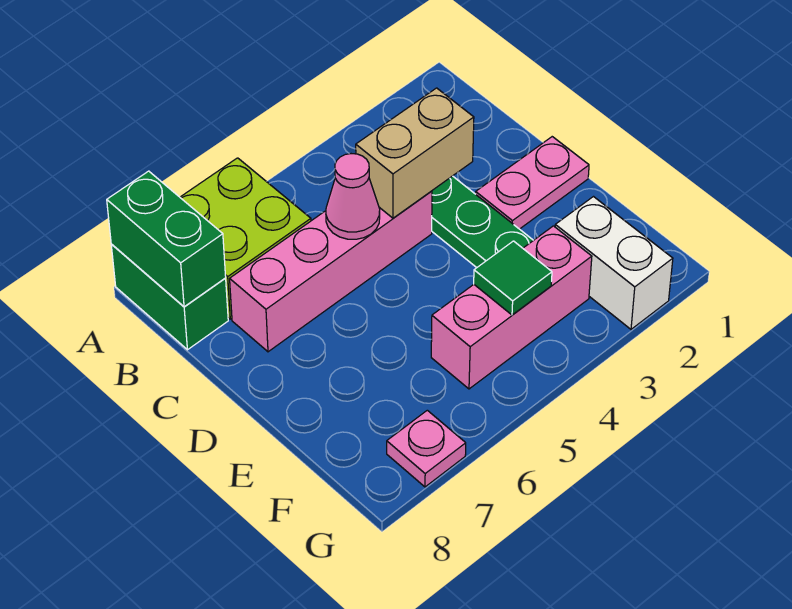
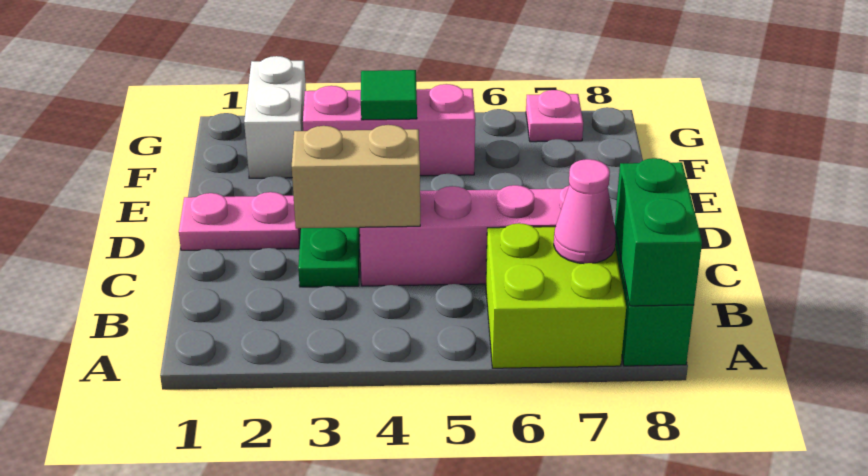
pink cone C5 level 2 -> pink cone B7 level 2

